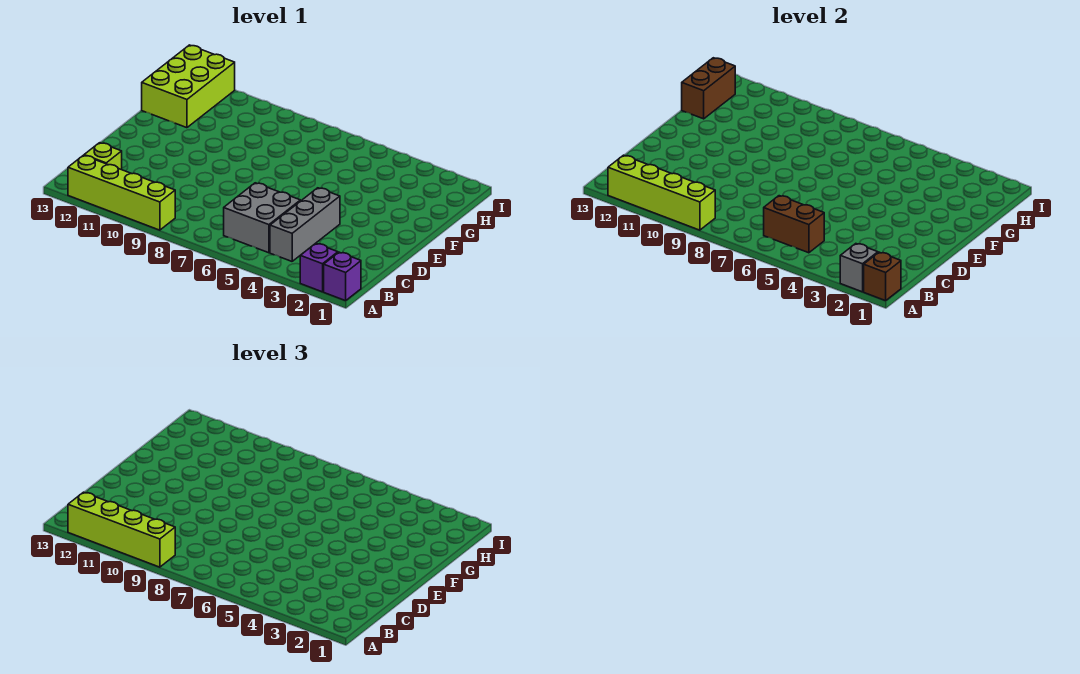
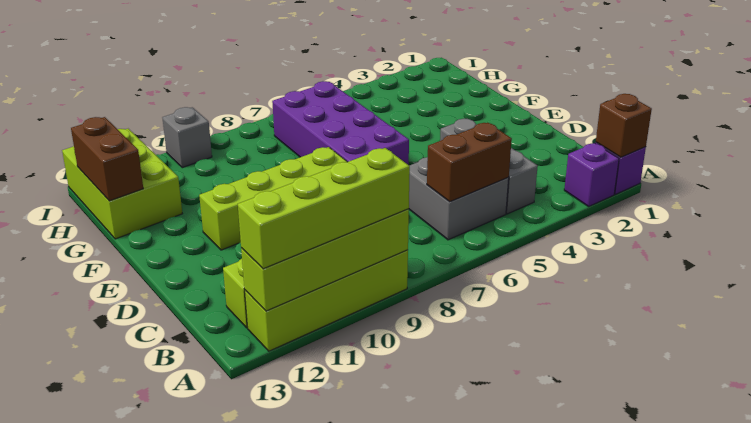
grey brick A2 level 2 -> grey brick I10 level 1
none -> purple brick E6:H7 level 1
none -> lime brick E8:E11 level 1

